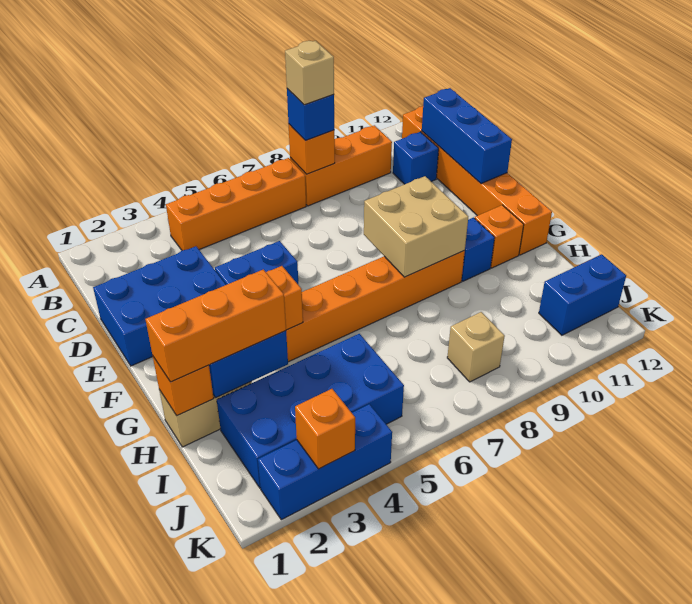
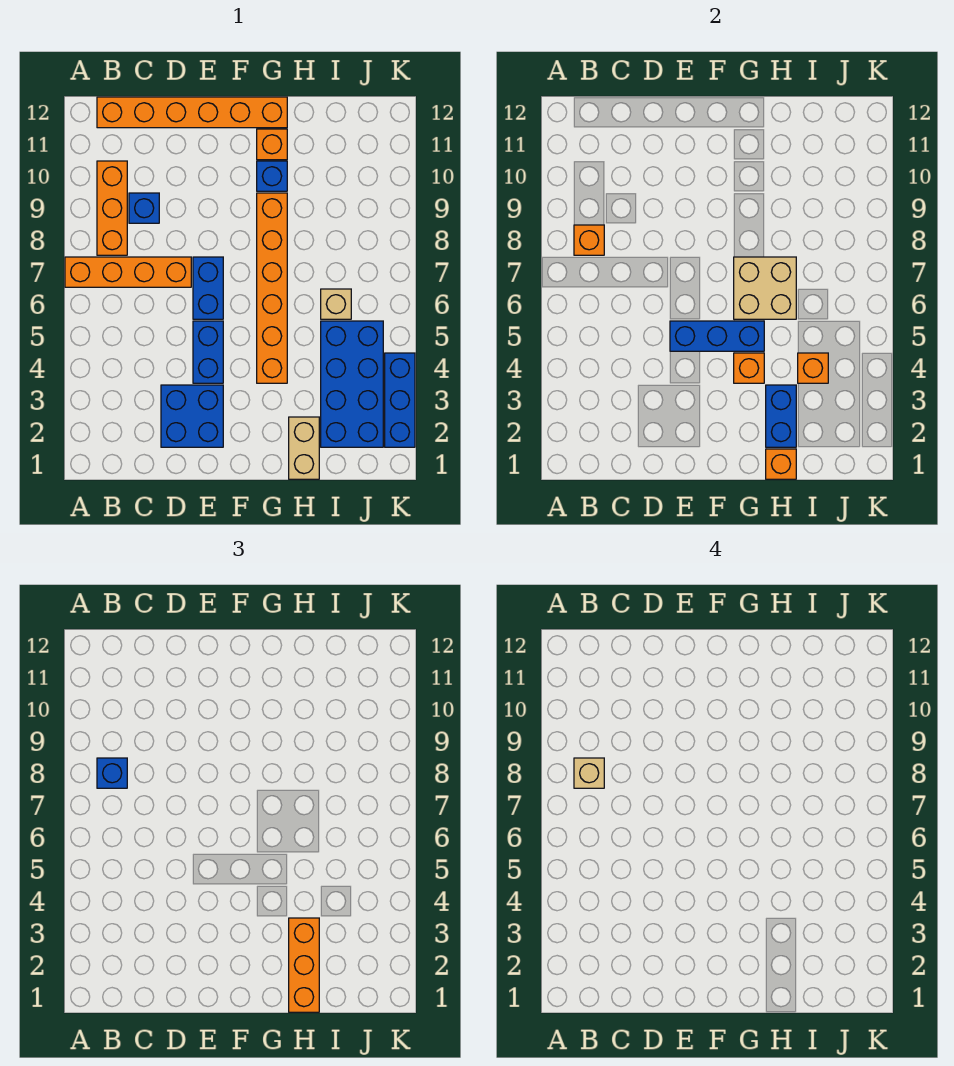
orange brick B4:B7 level 1 -> orange brick A7:D7 level 1
blue brick C11 level 1 -> blue brick C9 level 1
blue brick C12:E12 level 2 -> blue brick E5:G5 level 2
blue brick D1:E3 level 1 -> blue brick D2:E3 level 1
tan brick F8:G9 level 2 -> tan brick G6:H7 level 2
tan brick J8 level 1 -> tan brick I6 level 1
blue brick J11:J12 level 1 -> blue brick E6:E7 level 1
orange brick K3 level 2 -> orange brick I4 level 2

